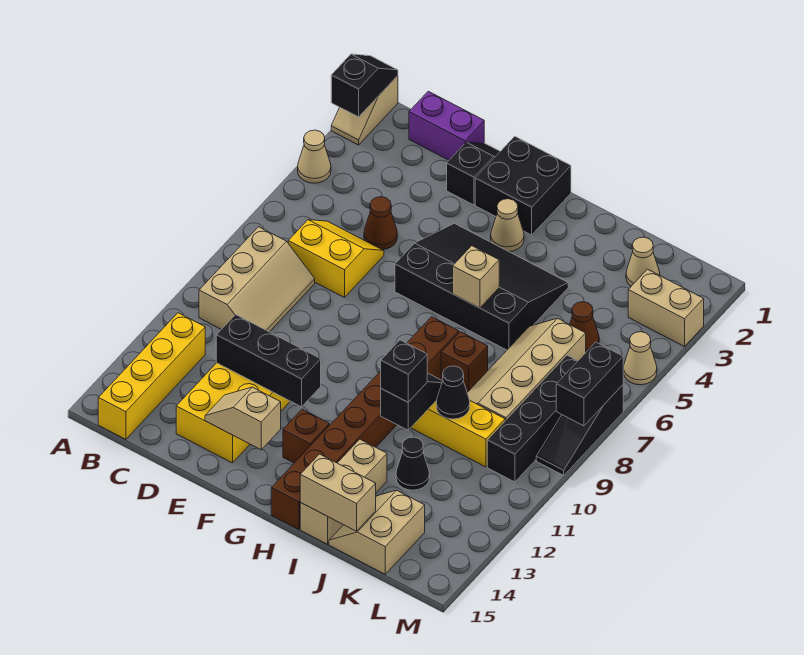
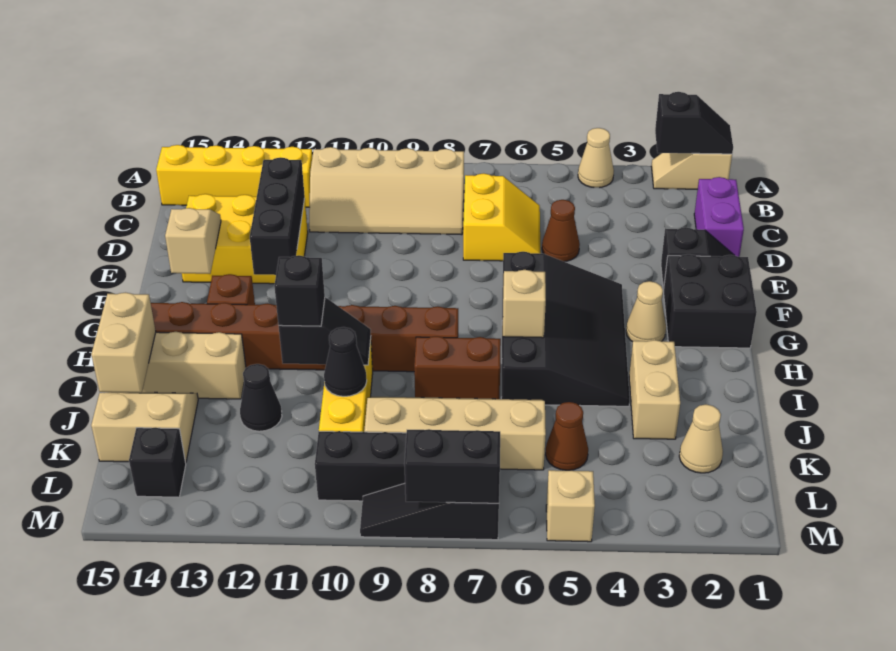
tan slope B8:C10 level 1 top B -> tan slope B8:C11 level 1 top B
brown brick I8 level 1 -> brown brick I7:I8 level 1
tan brick L3:M3 level 1 -> tan brick I3:J3 level 1
none -> black brick L14 level 1
tan cone M5 level 1 -> tan brick M5 level 1

